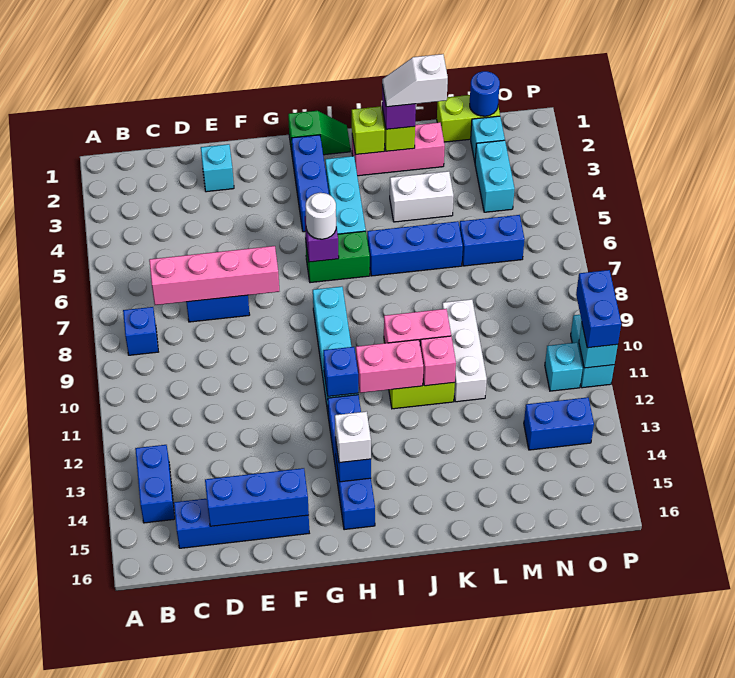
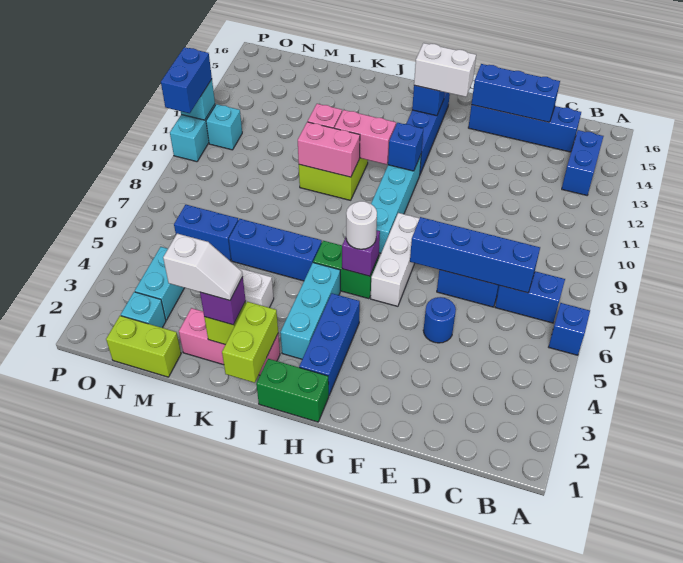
blue brick B8 level 1 -> blue brick A6 level 1
pink brick C7:F7 level 2 -> blue brick C7:F7 level 2
cyan brick E2 level 1 -> none
green slope H1:I1 level 1 top H -> green brick H1:I1 level 1
white brick H14 level 3 -> white brick G14:H14 level 3
lime brick J2 level 2 -> lime brick J1:J2 level 2
white brick L9:L11 level 1 -> white brick G6:G8 level 1
blue round brick N1 level 2 -> blue round brick E5 level 1
blue brick N13:O13 level 1 -> blue brick B7:C7 level 1

